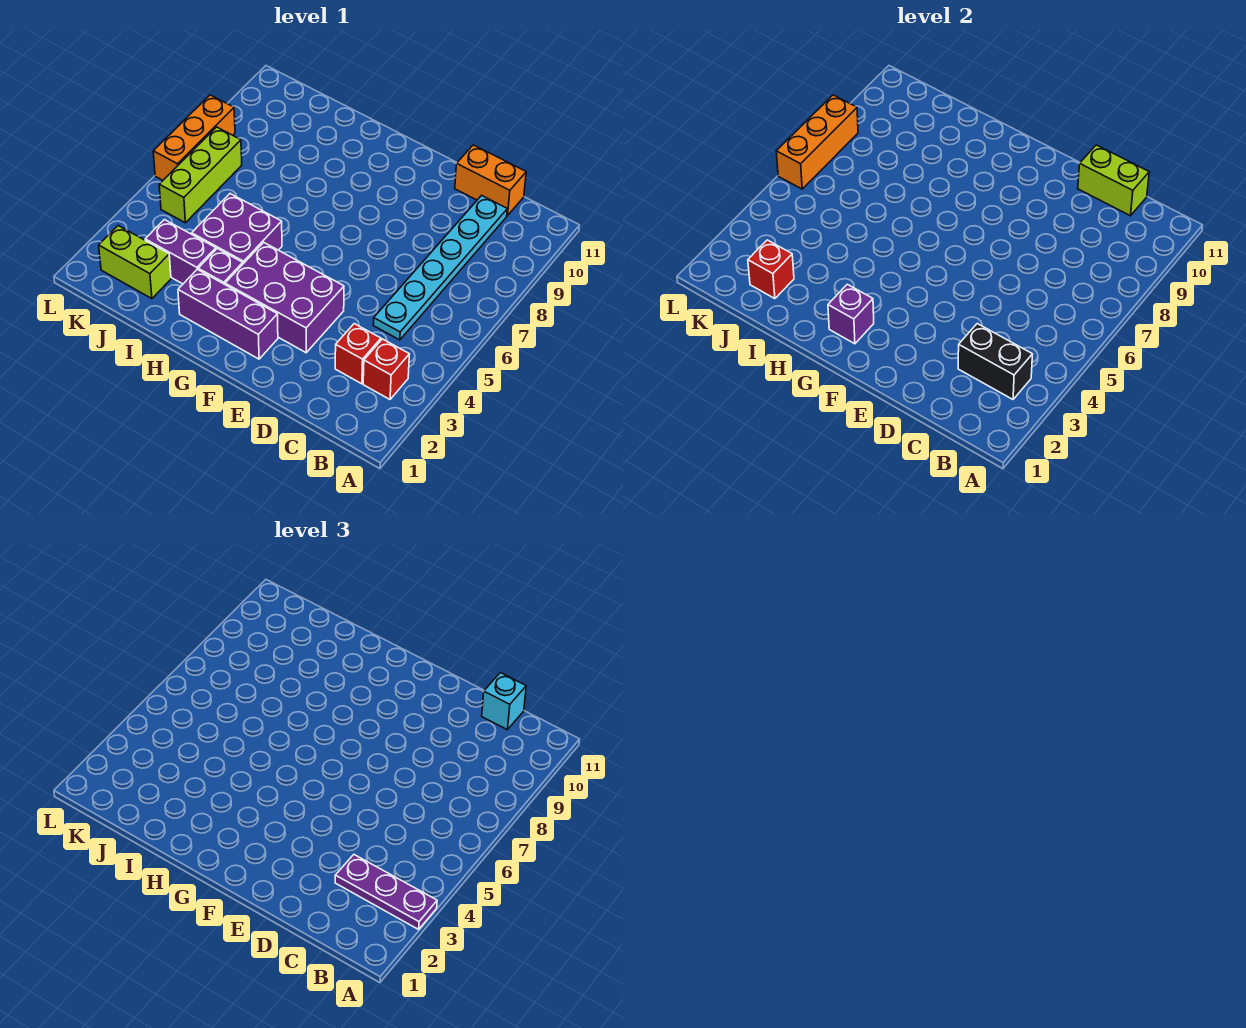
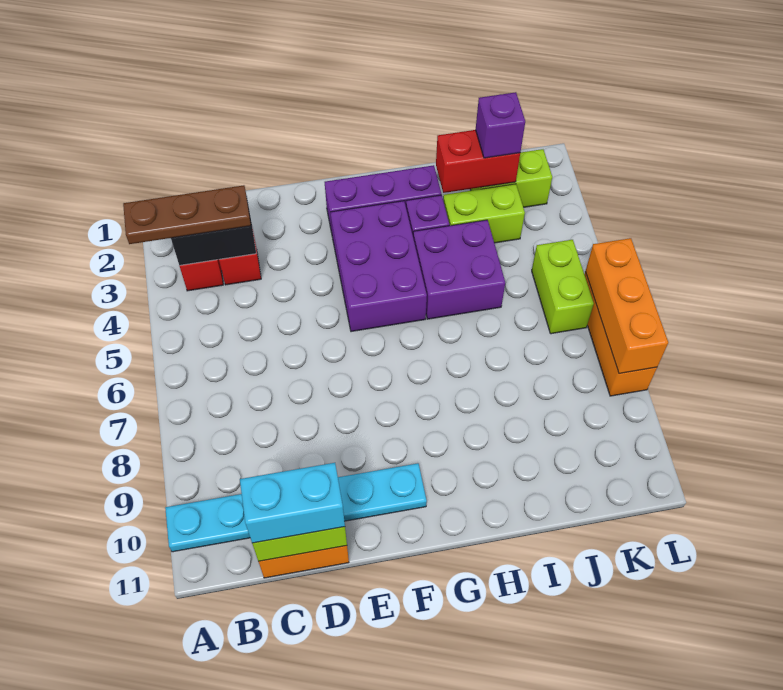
purple plate A3:C3 level 3 -> brown plate A3:C3 level 3
cyan plate C5:C10 level 1 -> cyan plate A10:F10 level 1
cyan brick C11 level 3 -> cyan brick C11:D11 level 3
purple brick E3:G4 level 1 -> purple brick F3:G5 level 1
purple brick G2 level 2 -> purple brick J2 level 3
purple brick I3:J3 level 1 -> lime brick I3:J3 level 1
red brick J2 level 2 -> red brick I2:J2 level 2
lime brick K5:K7 level 1 -> lime brick K5:K6 level 1

